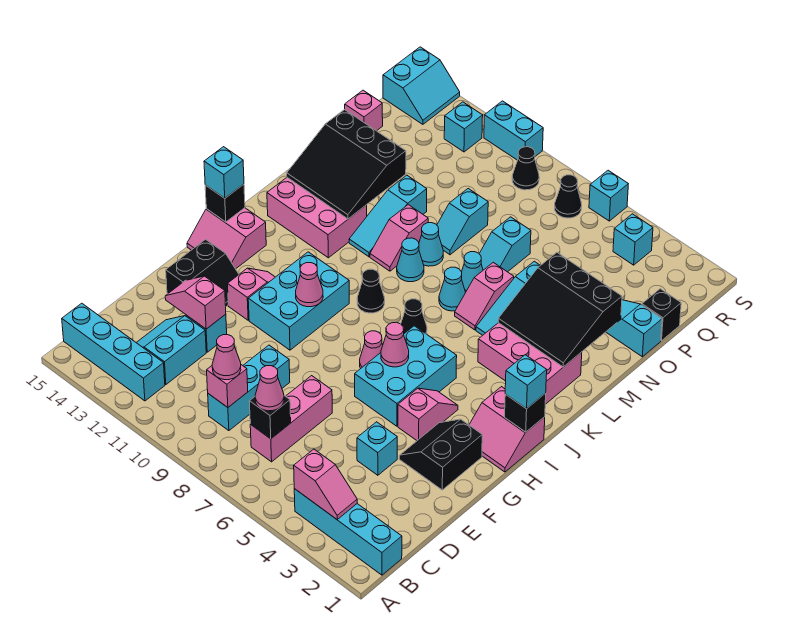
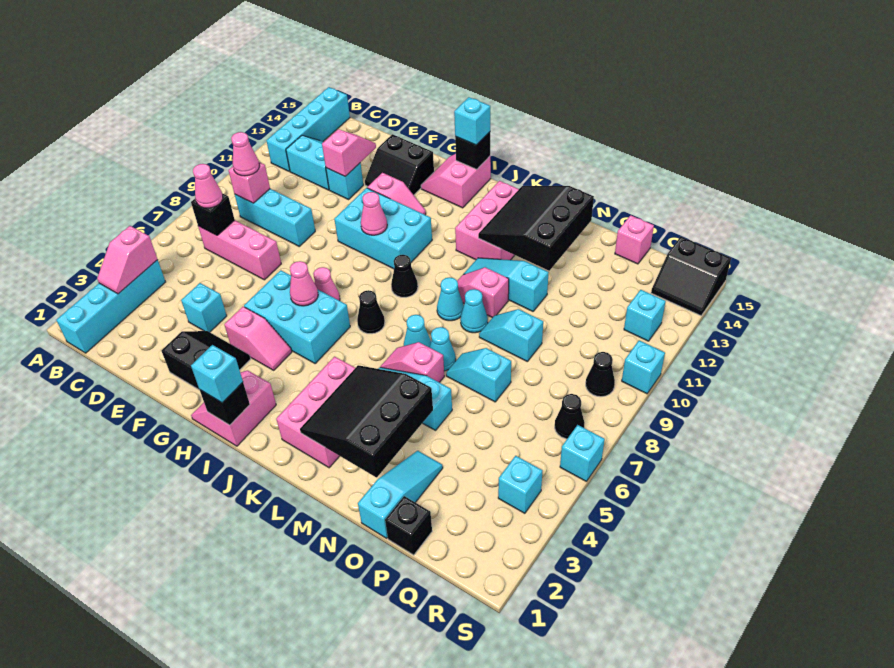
cyan slope R14:S15 level 1 top 15 -> black slope R14:S15 level 1 top 15
cyan brick S10:S11 level 1 -> cyan brick S10 level 1

